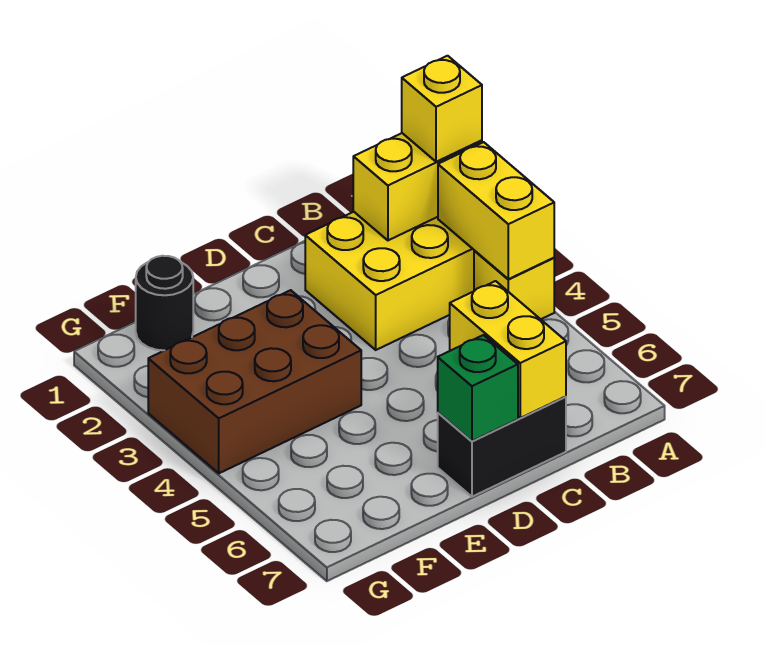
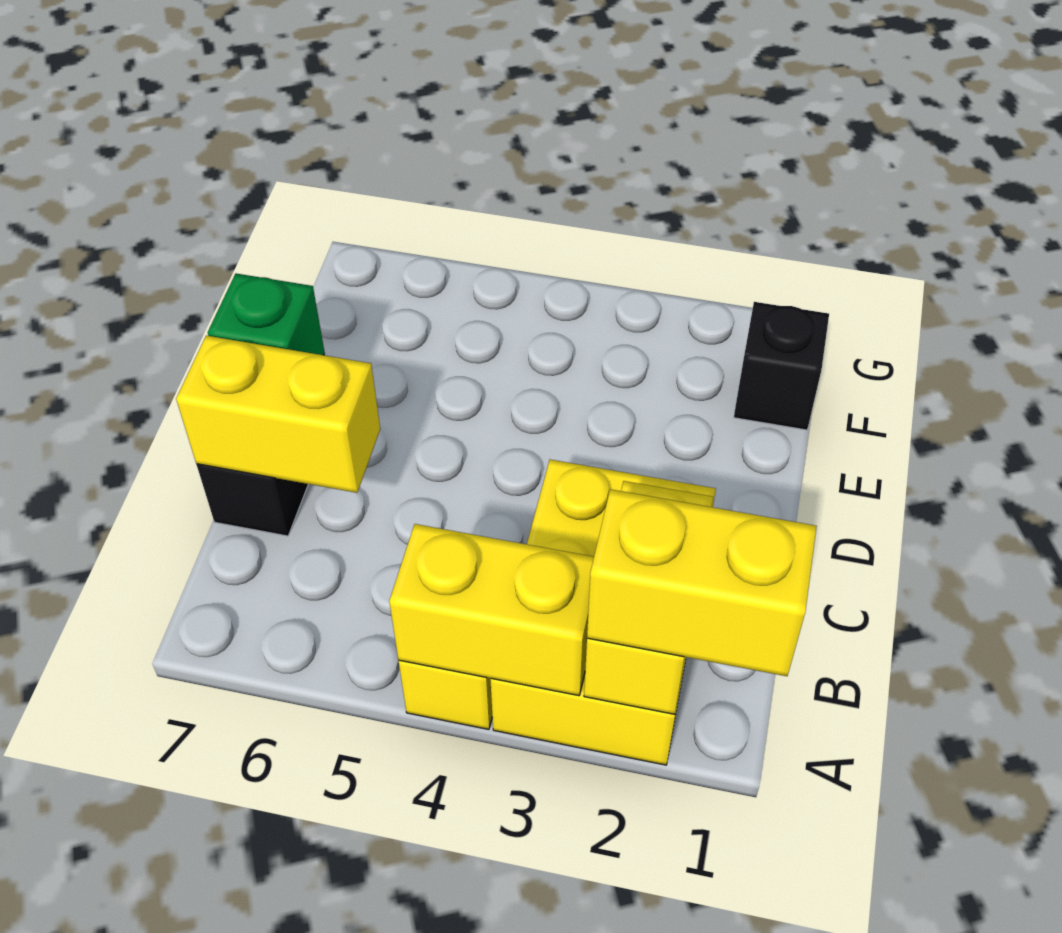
yellow brick A2 level 3 -> yellow brick A1:A2 level 3
brown brick E3:G4 level 1 -> none
black round brick F1 level 1 -> black brick F1 level 1

